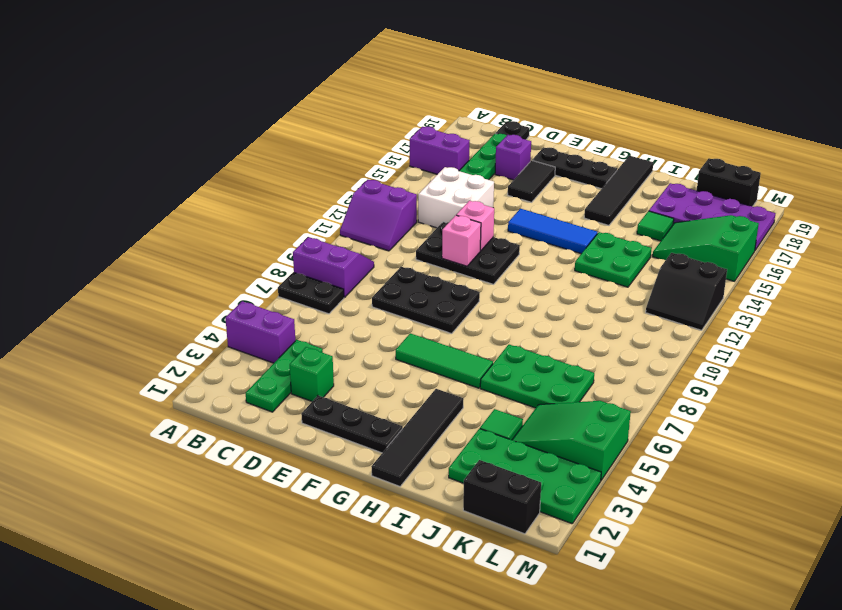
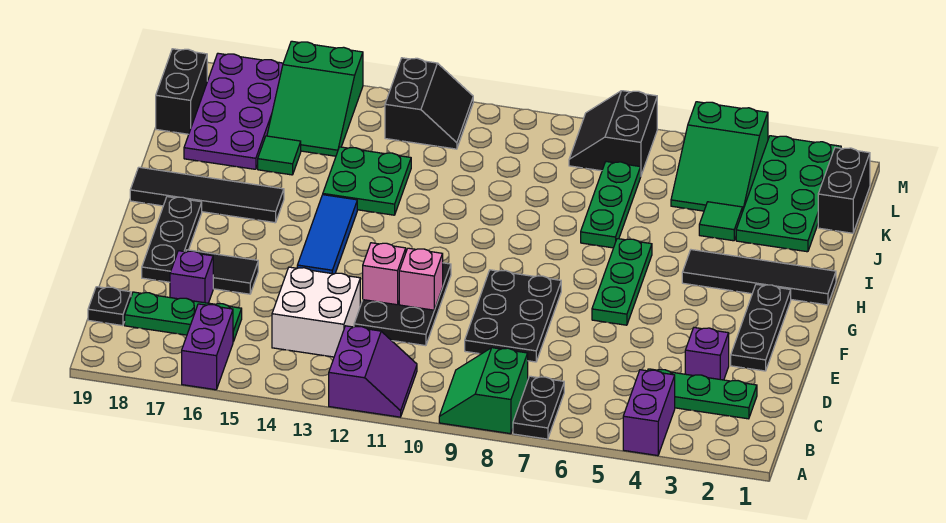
purple slope A8:B9 level 1 top 8 -> green slope A8:B9 level 1 top 8
green brick D3 level 1 -> purple brick D3 level 1
green tile F6:H6 level 1 -> green plate F6:H6 level 1
green plate I6:K7 level 1 -> green plate I7:K7 level 1
none -> black slope L7:M8 level 1 top 7

